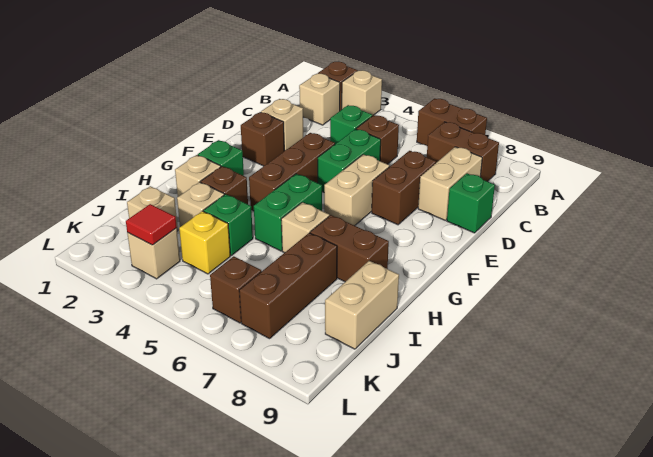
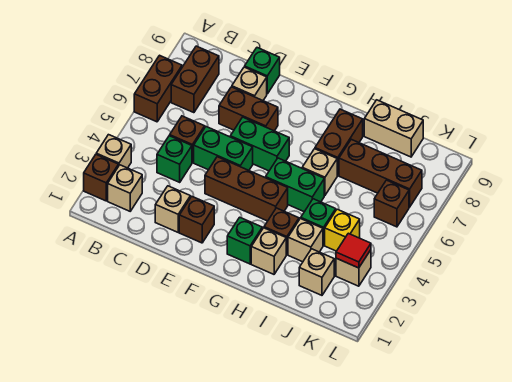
tan brick C8:D8 level 1 -> tan brick D8 level 1
tan brick E6:F6 level 1 -> green brick E6:F6 level 1

